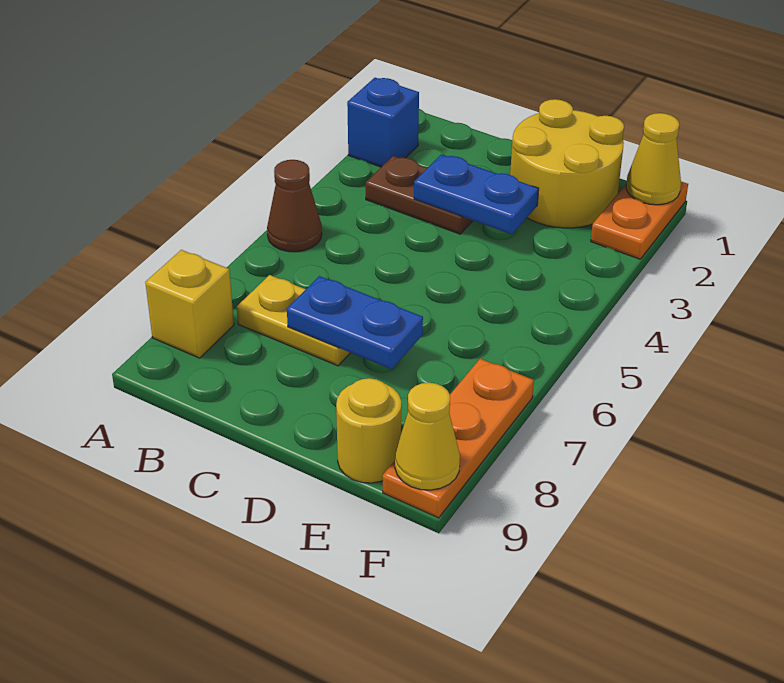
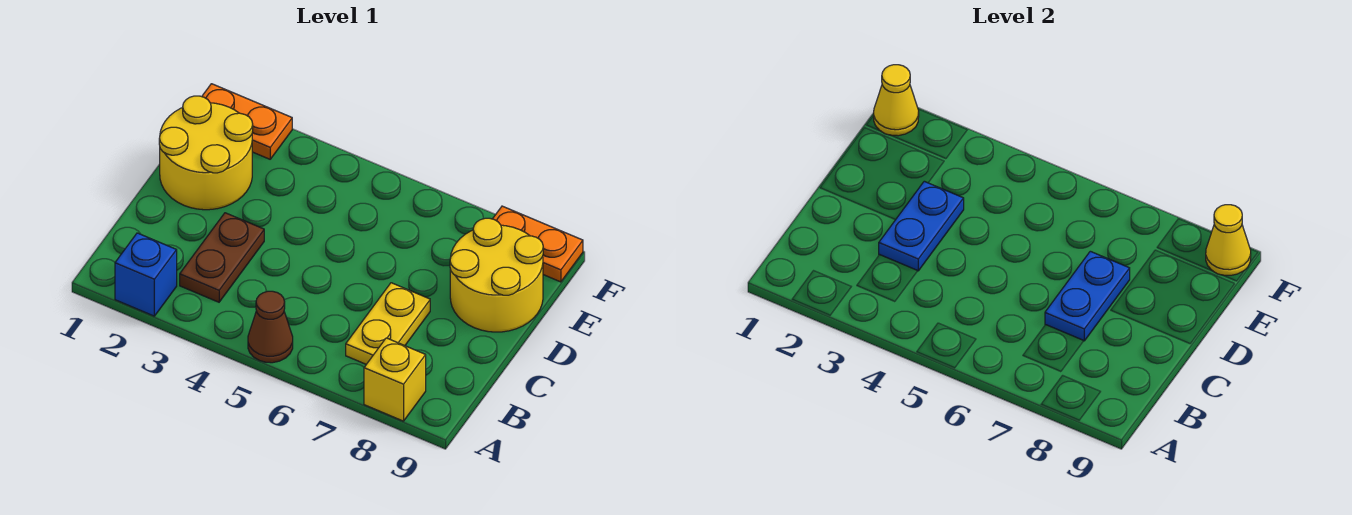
yellow round brick E9 level 1 -> yellow round brick D8:E9 level 1
orange plate F7:F9 level 1 -> orange plate F8:F9 level 1

